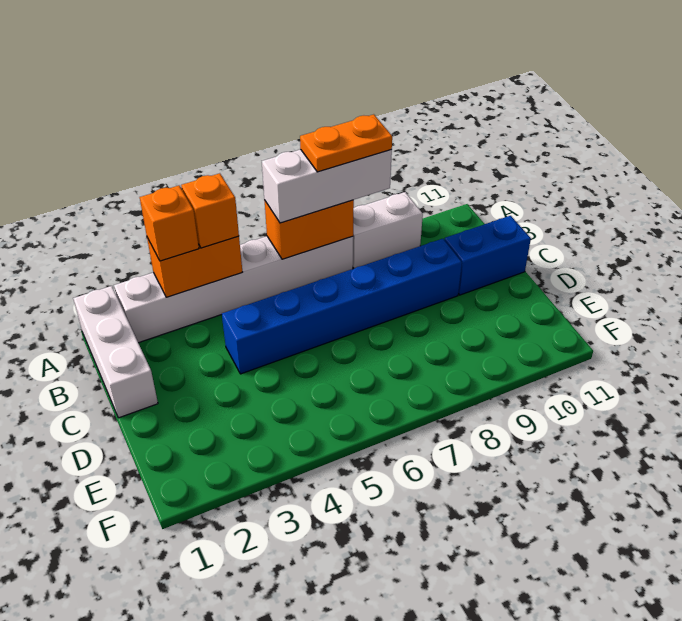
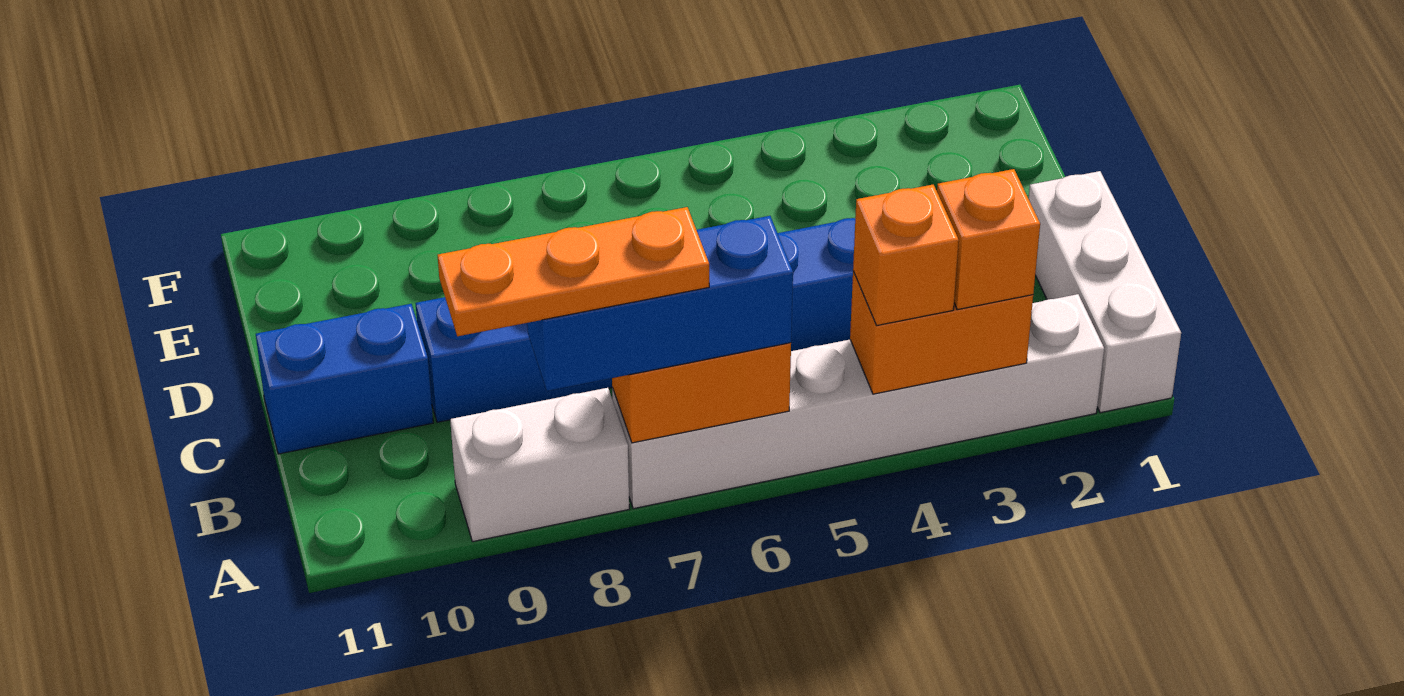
white brick A6:A8 level 3 -> blue brick A6:A8 level 3
orange plate A7:A8 level 4 -> orange plate A7:A9 level 4

